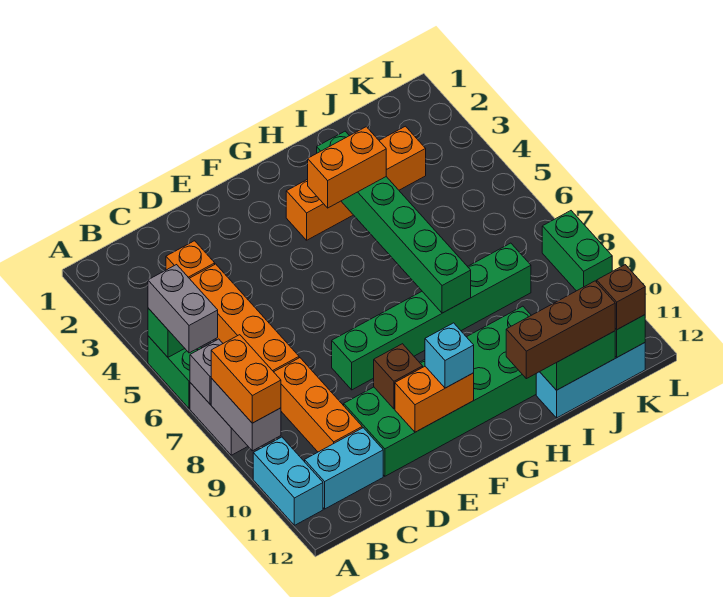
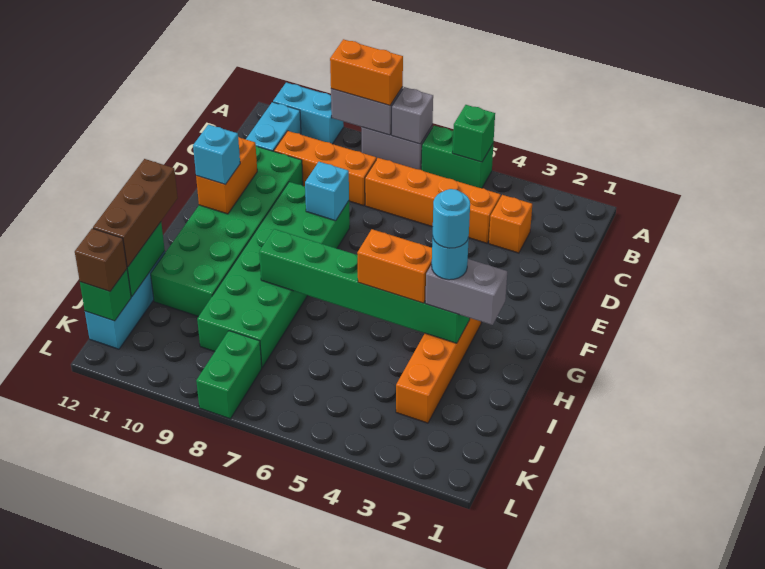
grey brick A5:A6 level 3 -> grey brick H2:H3 level 3
green brick E8:J8 level 1 -> green brick E8:J9 level 1
none -> cyan brick E8 level 2
brown brick E10 level 2 -> none
orange brick G4:H4 level 3 -> orange brick H4:H5 level 3
none -> cyan round brick H3 level 4
none -> cyan round brick H3 level 5
green brick L8:L9 level 1 -> green brick K8:L8 level 1

